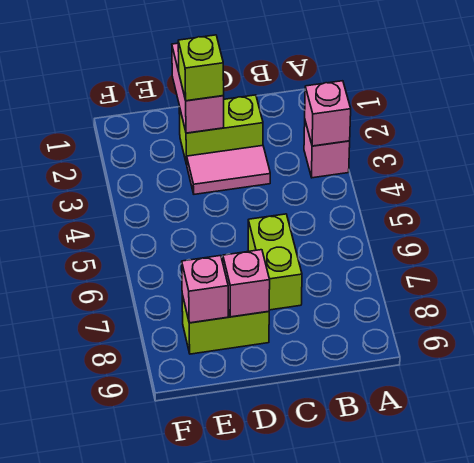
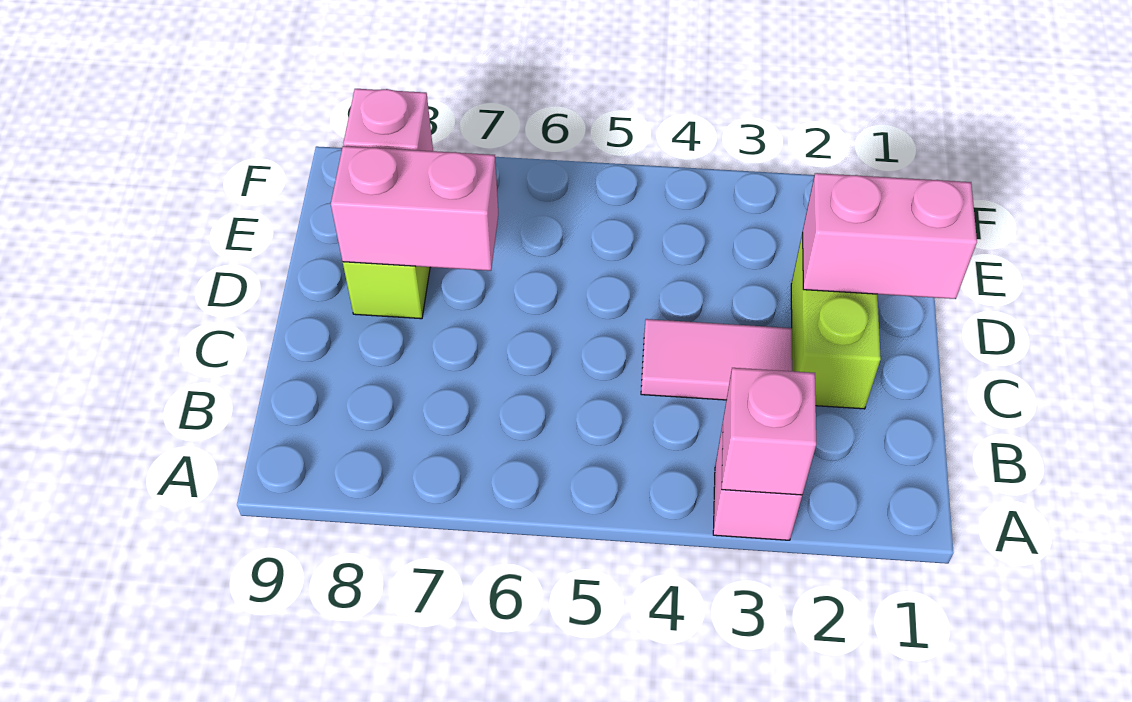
pink tile C3:D3 level 1 -> pink tile C3:C4 level 1
lime brick C6:C7 level 1 -> none
lime brick D2 level 3 -> none
pink brick D8 level 2 -> pink brick D7:D8 level 2

